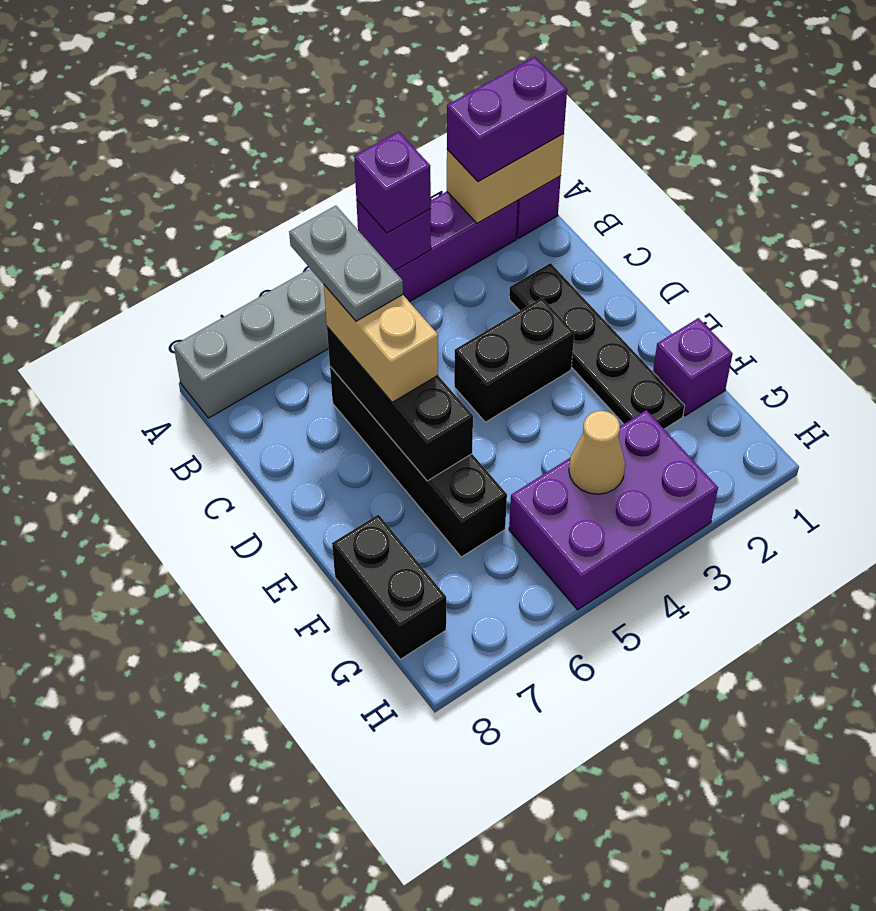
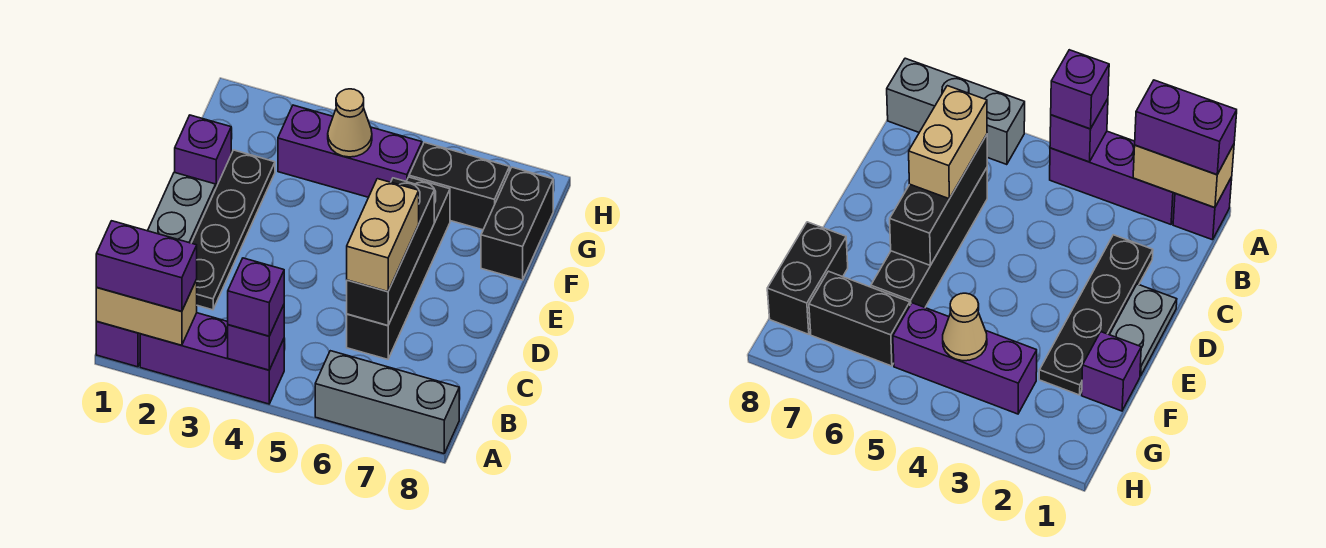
grey plate B6:C6 level 4 -> grey plate D1:E1 level 1
black brick D3:D4 level 1 -> black brick G6:G7 level 1
purple brick G3:H5 level 1 -> purple brick G3:G5 level 1

